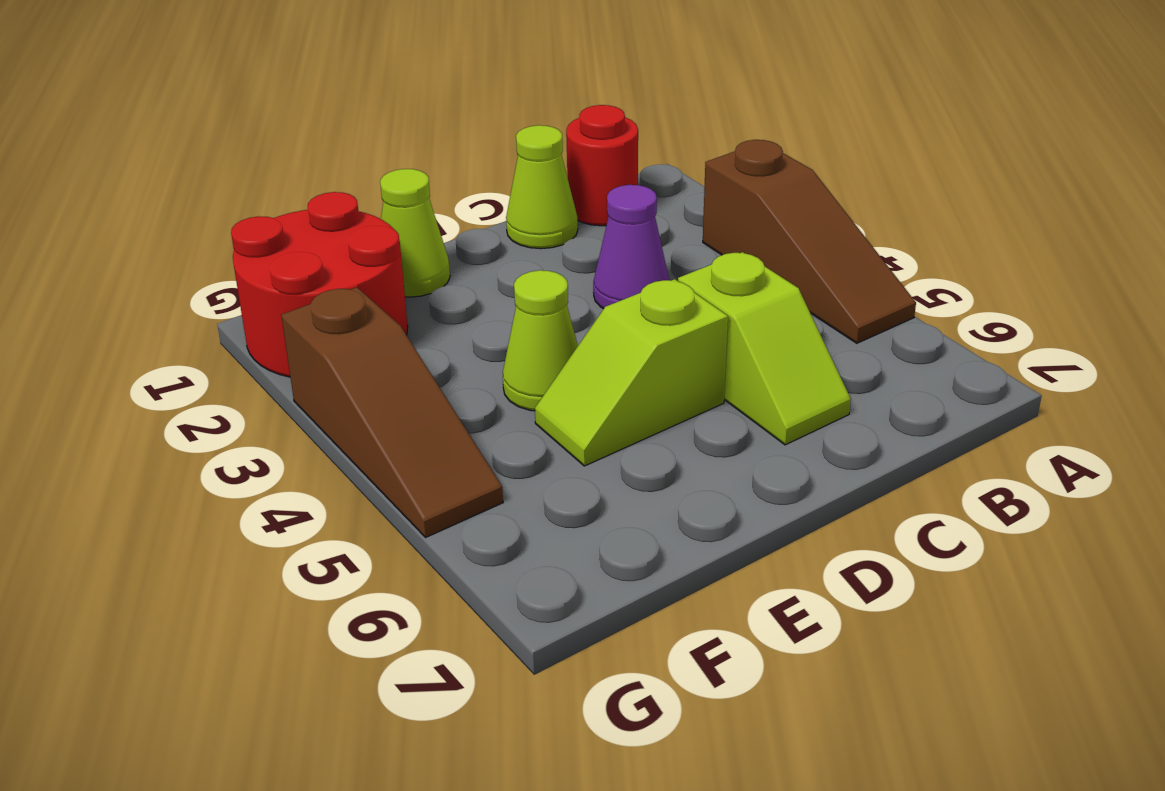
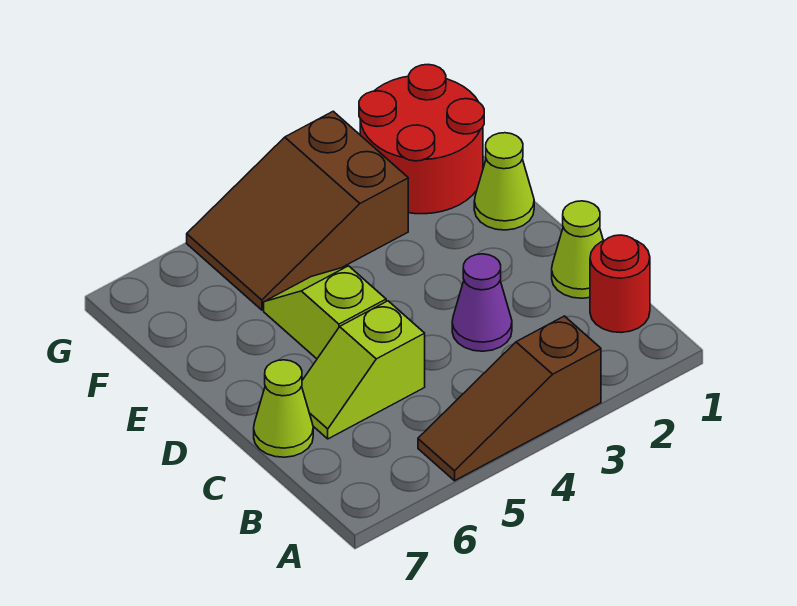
lime cone E4 level 1 -> lime cone C7 level 1
brown slope G3:G5 level 1 top 3 -> brown slope F3:G5 level 1 top 3

